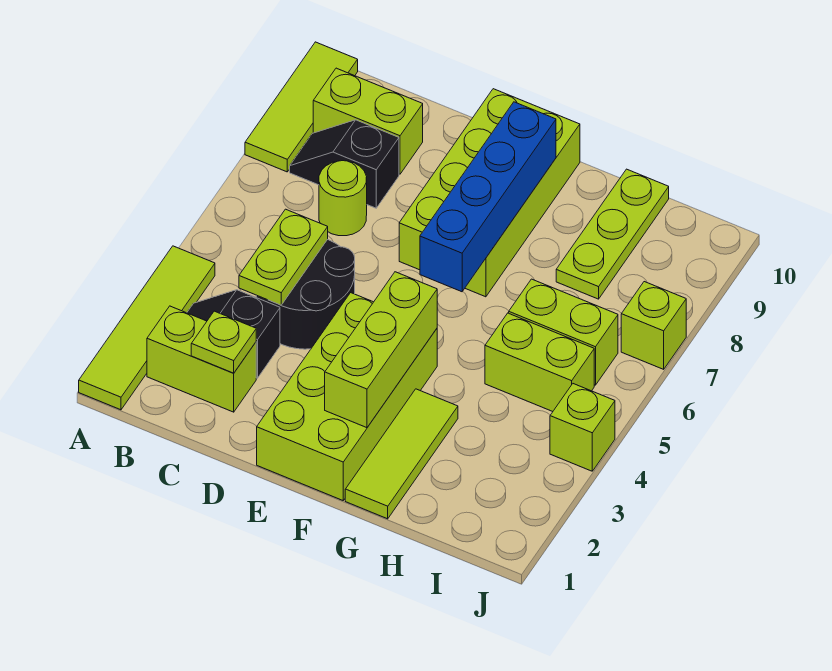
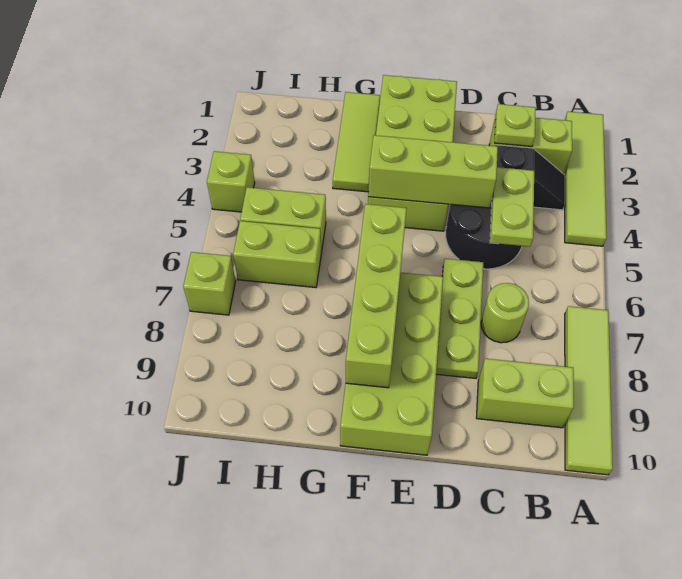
lime tile A8:A10 level 1 -> lime tile A7:A10 level 1
black slope B8:C8 level 1 top C -> none
lime brick F2:F4 level 2 -> lime brick D4:F4 level 2
blue brick F6:F9 level 2 -> lime brick F6:F9 level 2
lime plate H8:H10 level 1 -> lime plate D6:D8 level 1

